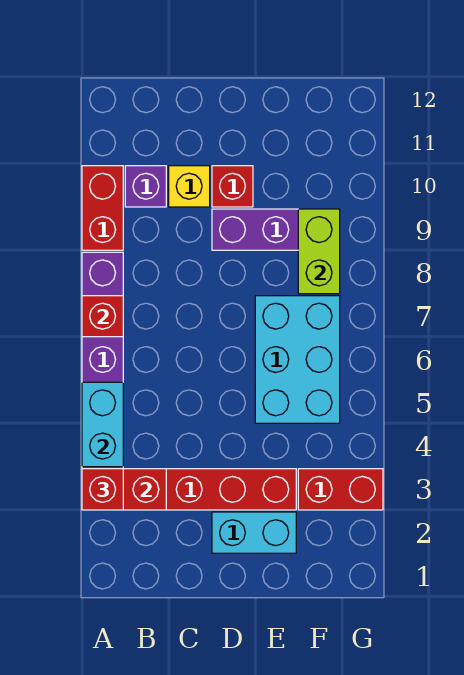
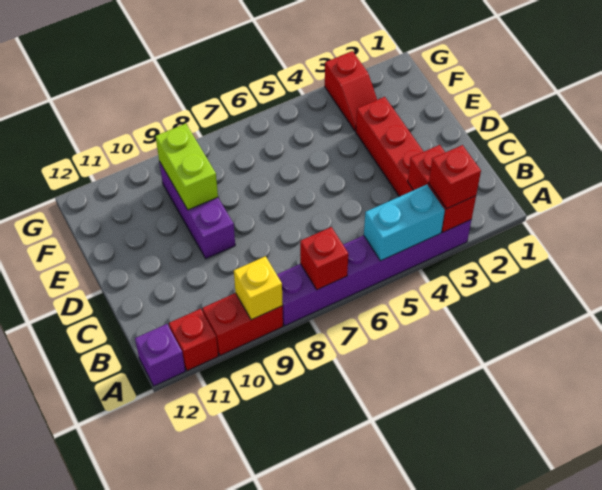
purple brick B10 level 1 -> purple brick A12 level 1
yellow brick C10 level 1 -> yellow brick A9 level 2
cyan brick D2:E2 level 1 -> none
red brick D10 level 1 -> red brick A11 level 1
cyan brick E5:F7 level 1 -> none
red brick F3:G3 level 1 -> red slope F3:G3 level 1 top G
lime brick F8:F9 level 2 -> lime brick E9:F9 level 2

